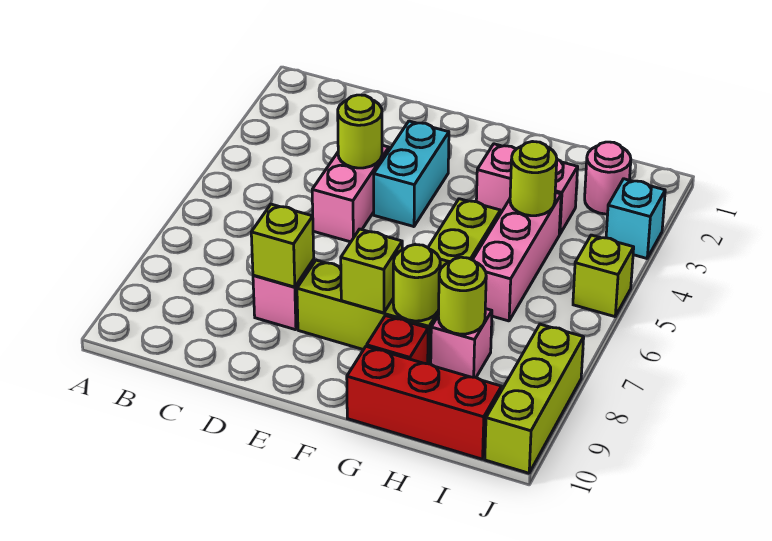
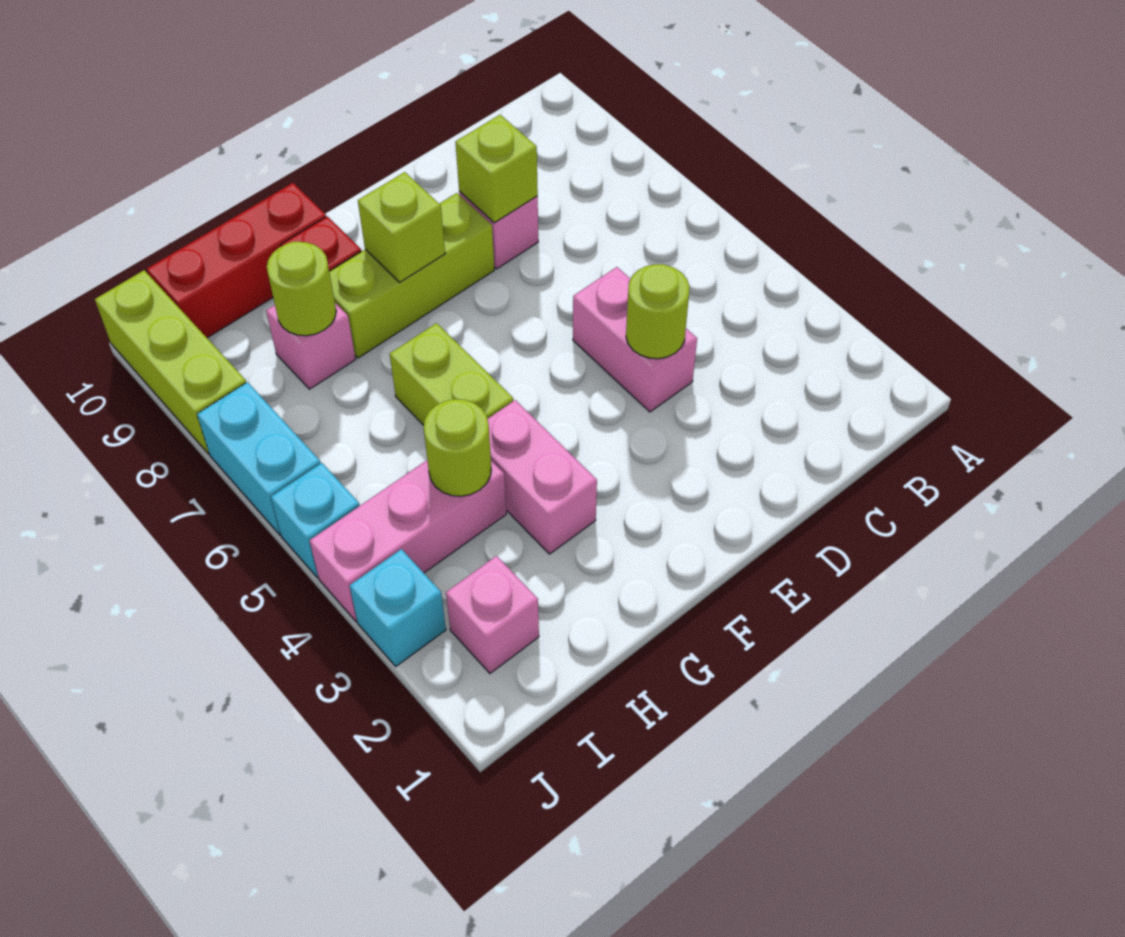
cyan brick E3:E4 level 1 -> cyan brick J6:J7 level 1
pink brick G3:H3 level 1 -> pink brick G3:G4 level 1
lime round brick G8 level 2 -> none
pink brick H4:H6 level 1 -> pink brick H4:J4 level 1
pink round brick I2 level 1 -> pink brick I2 level 1
lime brick J5 level 1 -> cyan brick J5 level 1

